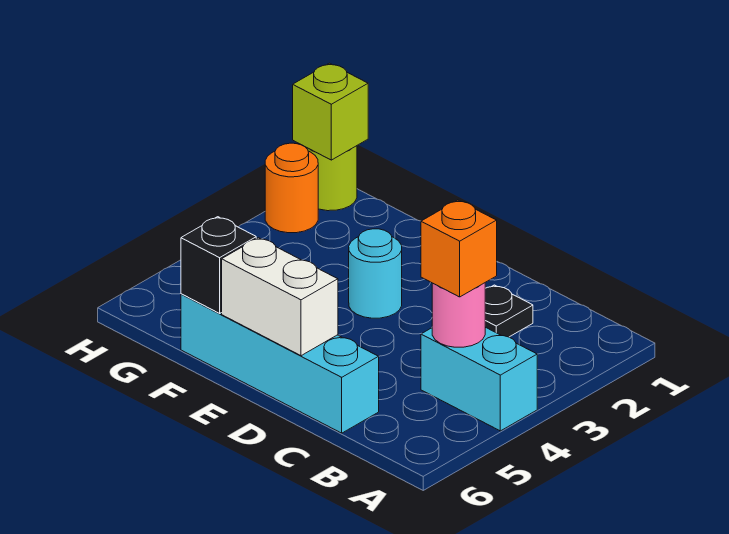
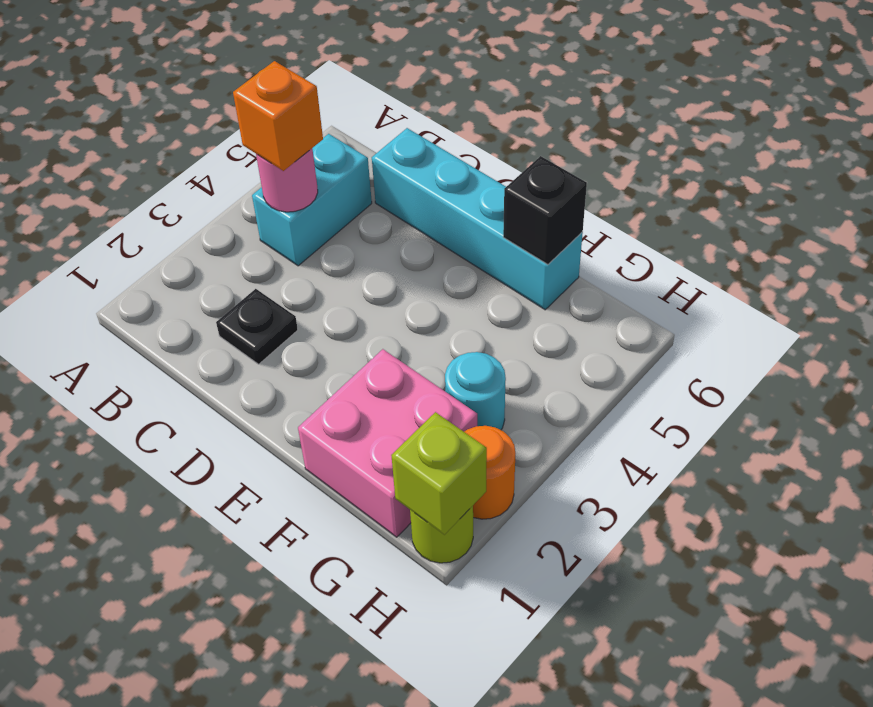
cyan brick A4:B4 level 1 -> cyan brick B4:B5 level 1
white brick D6:E6 level 2 -> none
cyan round brick E3 level 1 -> cyan round brick G3 level 1
none -> pink brick F1:G2 level 1

